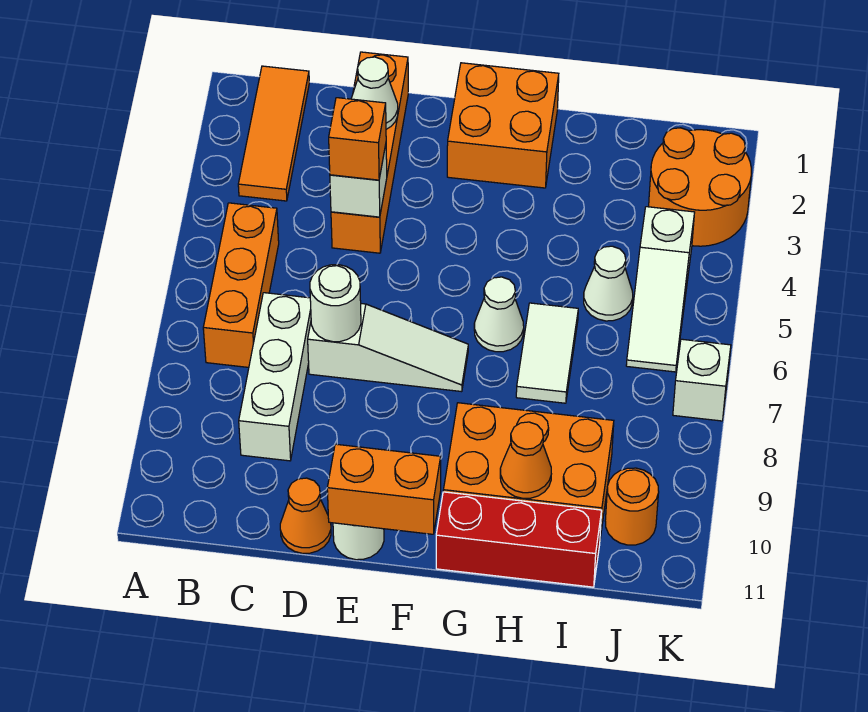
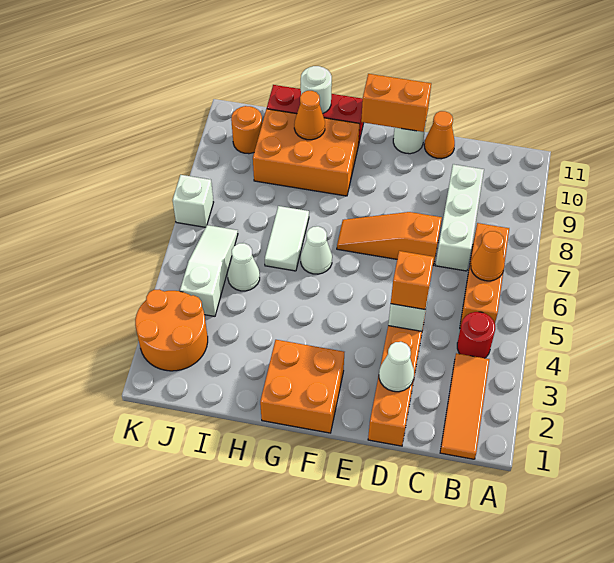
none -> red round brick B4 level 1
none -> orange cone B6 level 2
white slope D7:F7 level 1 top D -> orange slope D7:F7 level 1 top D
white round brick D7 level 2 -> white round brick H11 level 2

